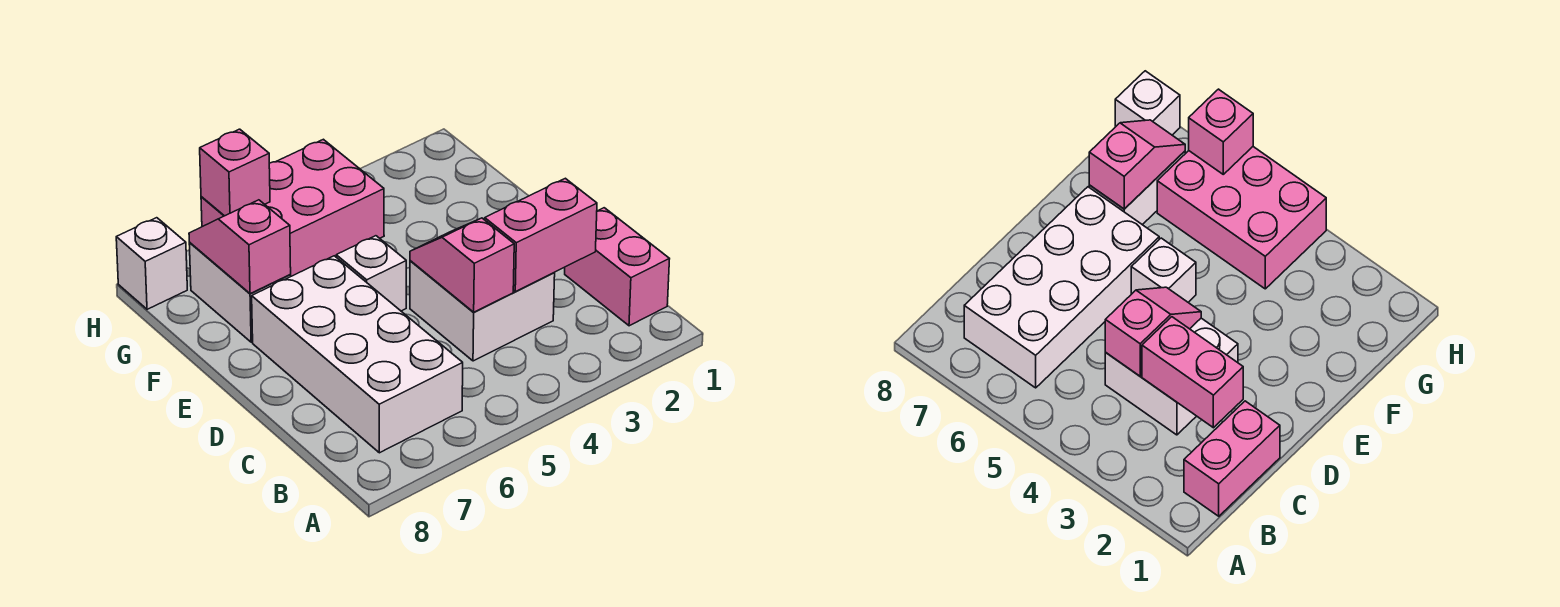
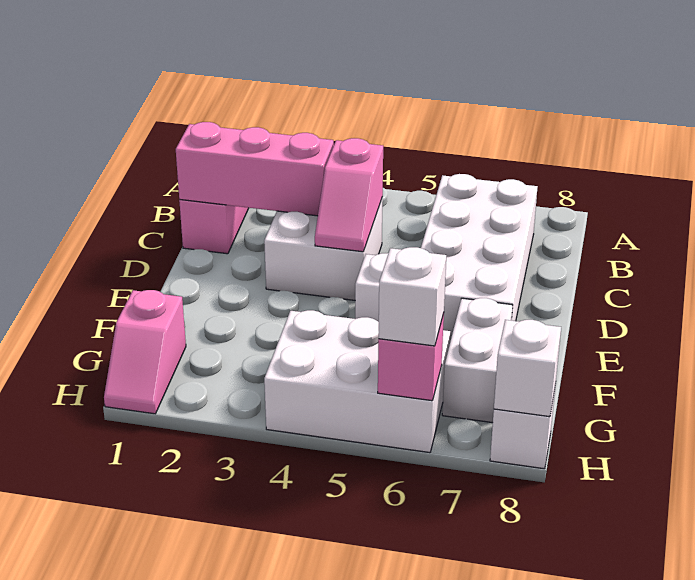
pink brick C2:C3 level 2 -> pink brick C1:C3 level 2
pink slope F7:G7 level 2 top F -> pink slope G1:H1 level 1 top G
pink brick G4:H6 level 1 -> white brick G4:H6 level 1
none -> white brick H6 level 3
none -> white brick H8 level 2

